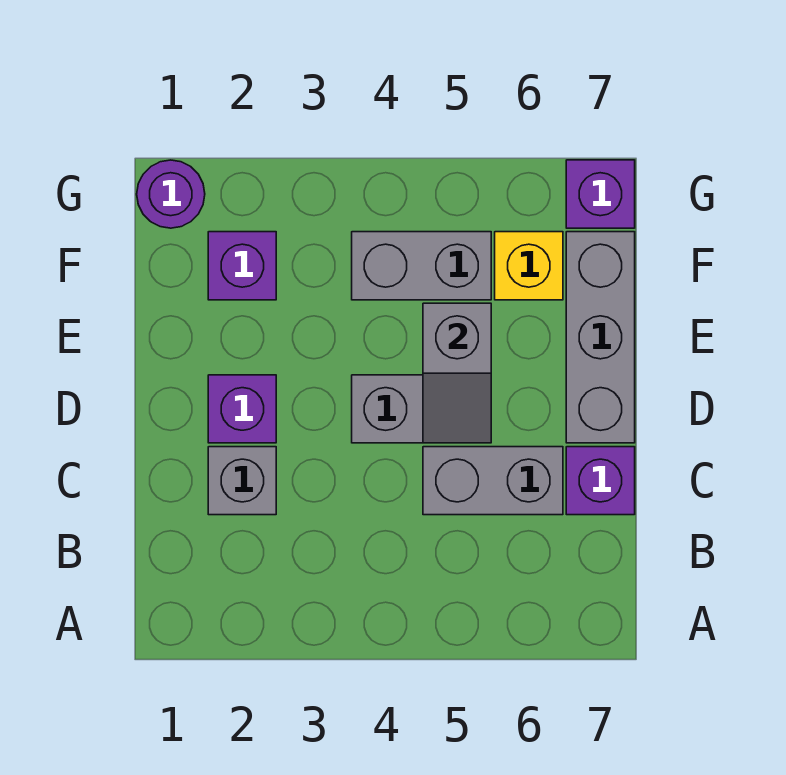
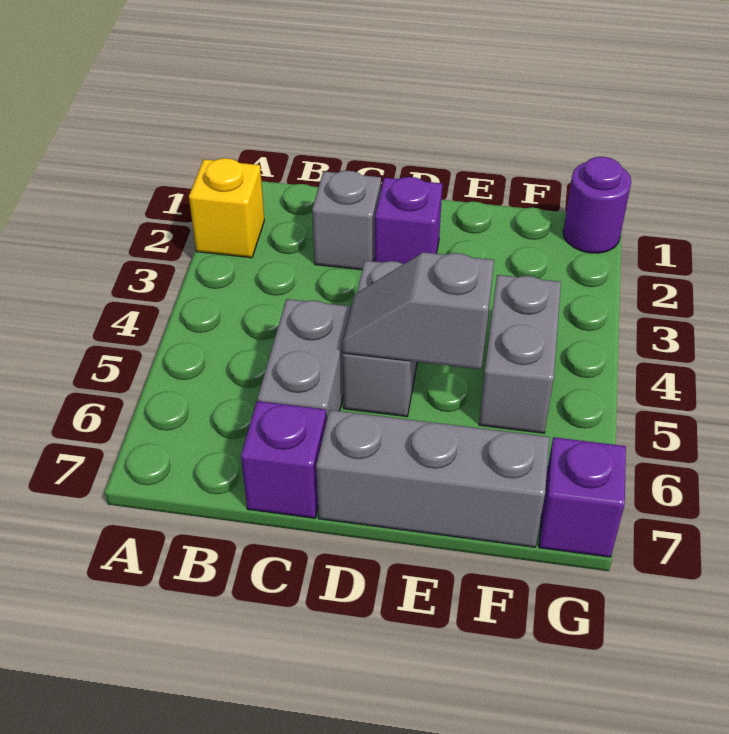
purple brick F2 level 1 -> none
yellow brick F6 level 1 -> yellow brick A2 level 1

